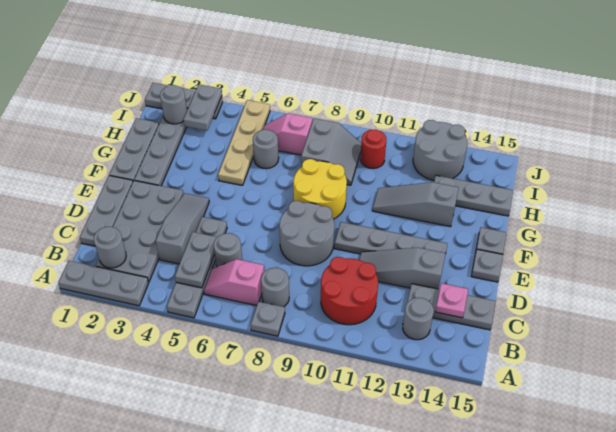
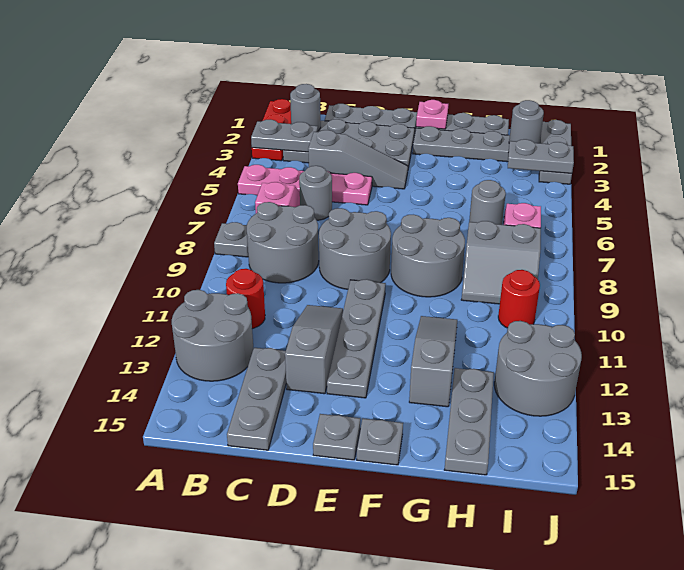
grey plate A1:A3 level 1 -> red plate A1:A3 level 1
grey plate A5:D5 level 1 -> pink plate A5:D5 level 1
grey plate B5:C5 level 2 -> grey plate A3:B3 level 2
grey round brick B8 level 1 -> grey round brick B8:C9 level 1
red round brick B10:C11 level 1 -> red round brick B11 level 1
grey round brick B13 level 1 -> grey round brick A12:B13 level 1
pink plate C14 level 2 -> pink plate F1 level 2
yellow round brick F8:G9 level 1 -> grey round brick F8:G9 level 1
tan plate G5:J5 level 1 -> none

